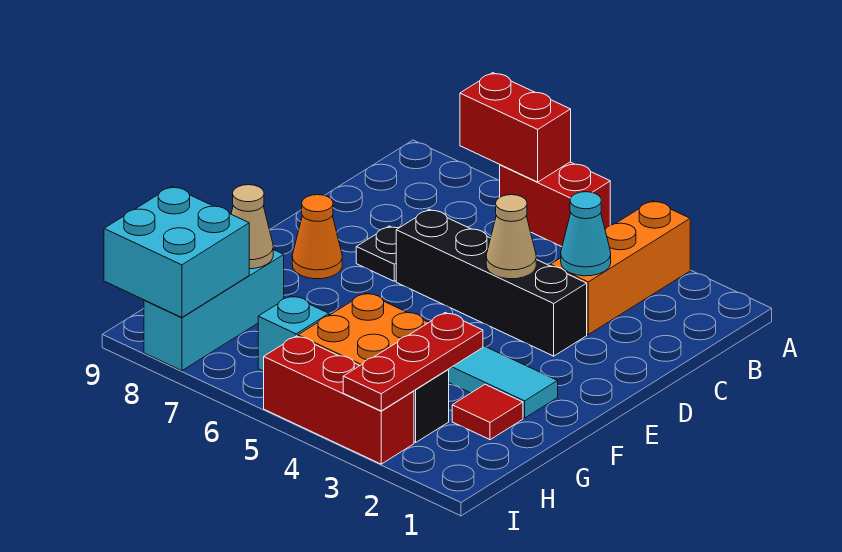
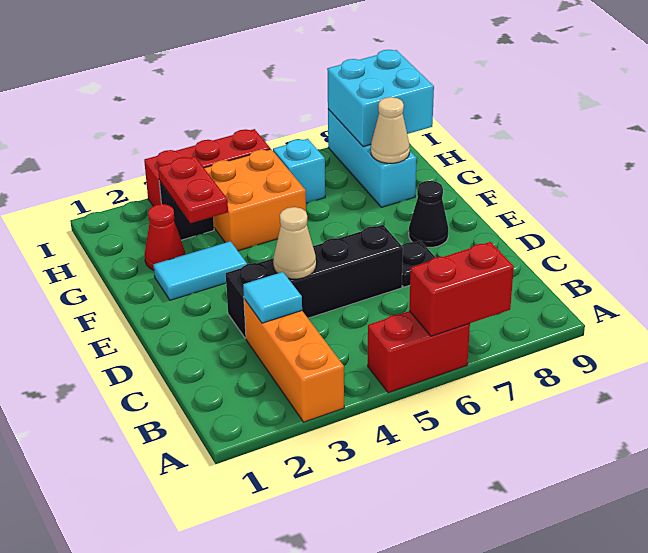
cyan cone C3 level 2 -> cyan tile C3 level 2
orange cone E8 level 1 -> black cone E8 level 1
red tile G2 level 1 -> red cone G2 level 1
red plate G3:I3 level 2 -> red plate G3:H3 level 2

